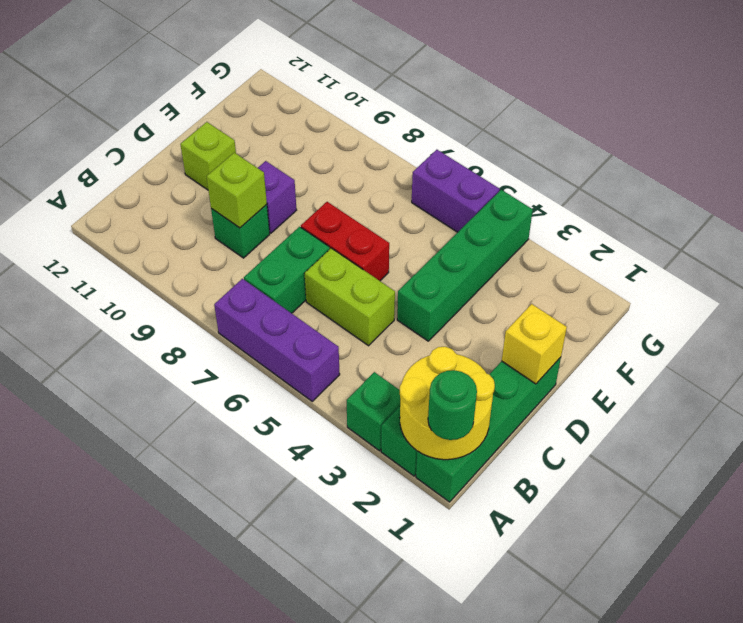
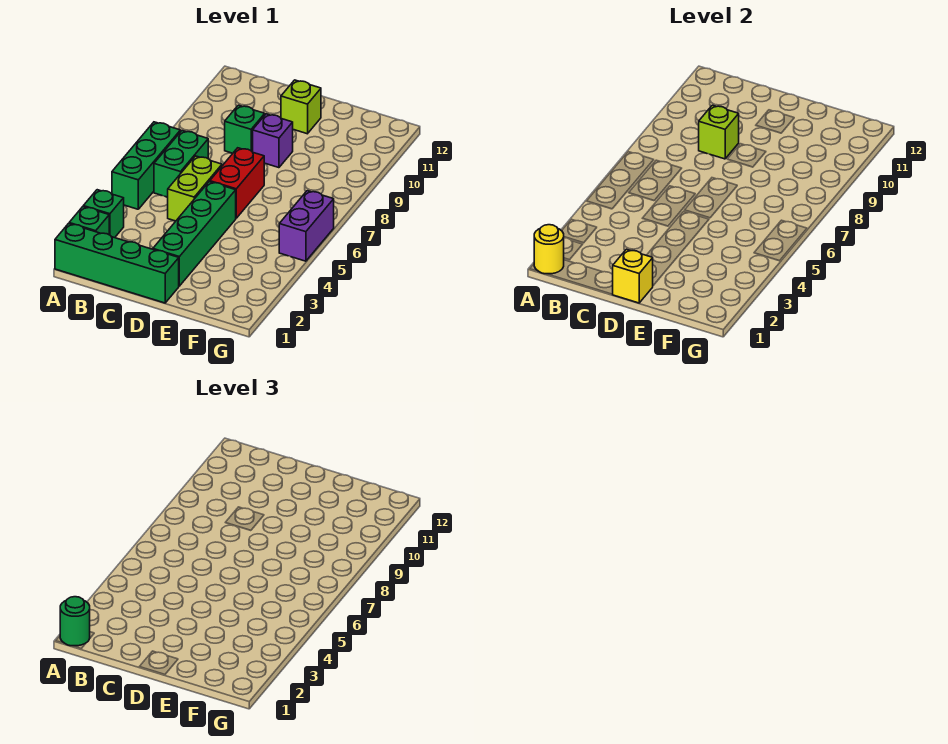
yellow round brick A1:B2 level 2 -> yellow round brick A1 level 2
purple brick A5:A7 level 1 -> green brick A5:A7 level 1
green brick B7:C7 level 1 -> green brick B6:B7 level 1
green brick D4:G4 level 1 -> green brick D2:D5 level 1

